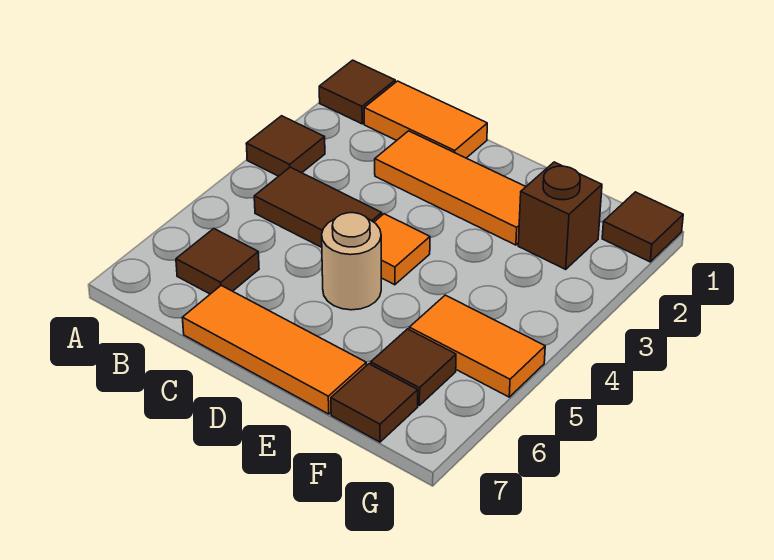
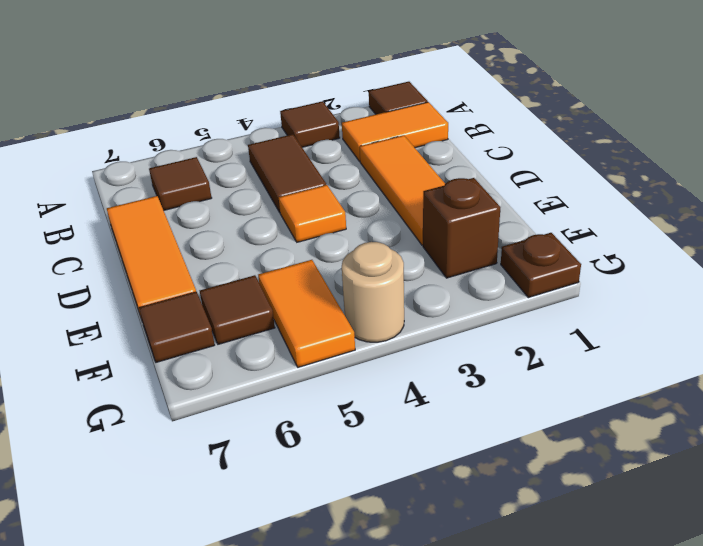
orange tile B1:C1 level 1 -> orange tile B1:B2 level 1
tan round brick D5 level 1 -> tan round brick G4 level 1
brown tile G1 level 1 -> brown plate G1 level 1

